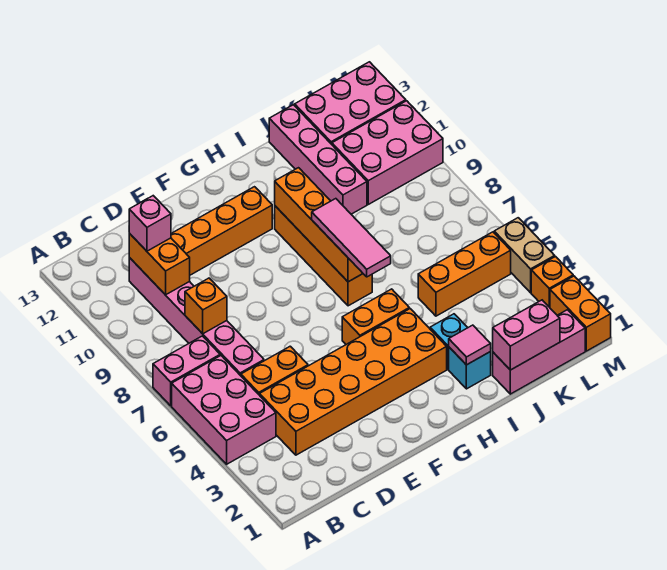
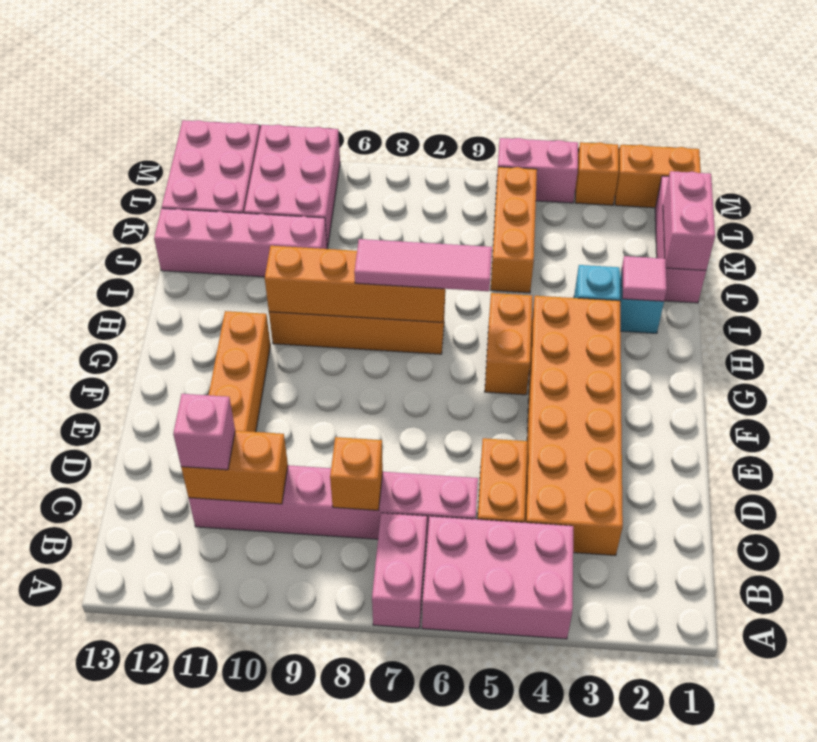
tan brick M4:M5 level 1 -> pink brick M4:M5 level 1

